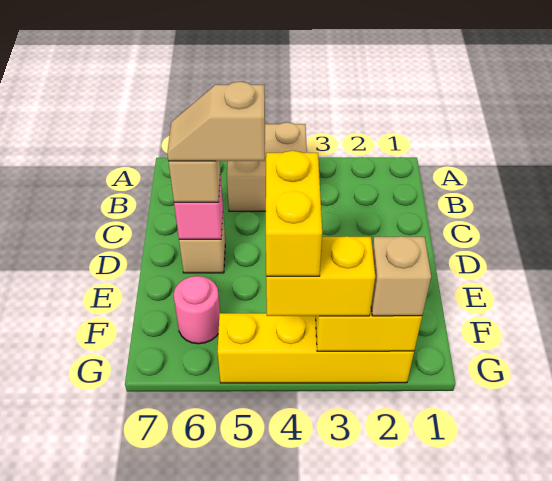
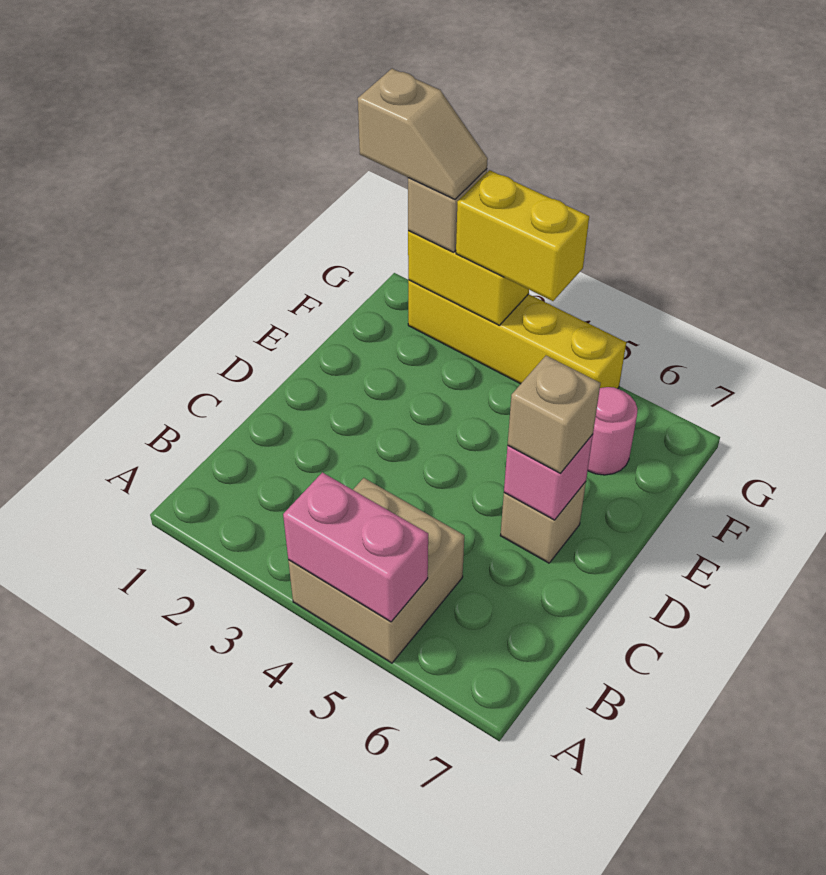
none -> pink brick A4:A5 level 2
tan slope D5:D6 level 4 top 5 -> tan slope G1:G2 level 4 top 1
yellow brick F4:G4 level 4 -> none

